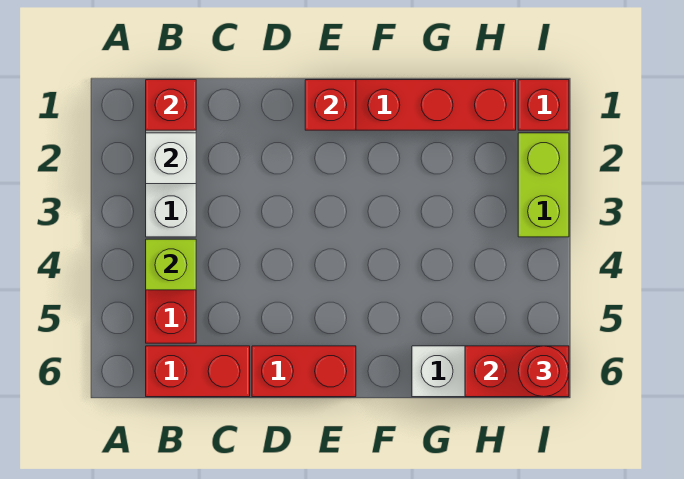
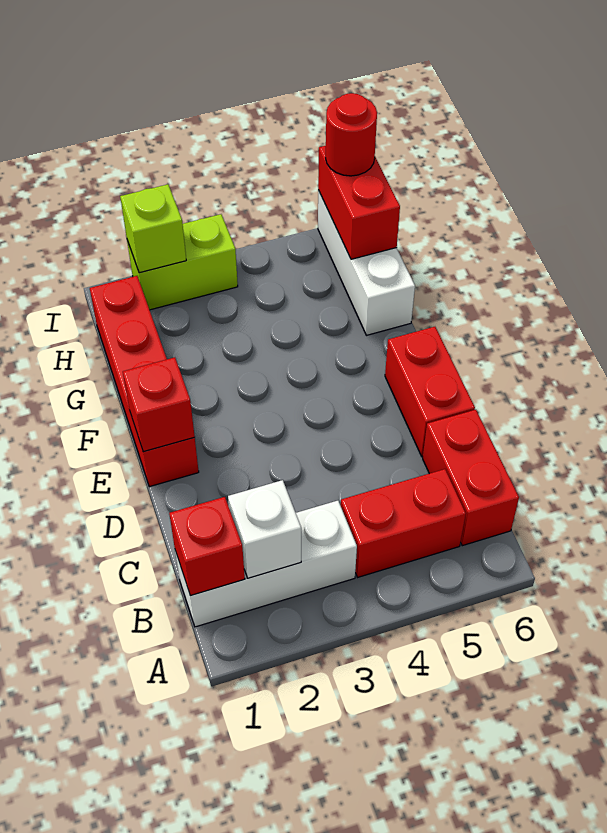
lime brick B4 level 2 -> lime brick I2 level 2
red brick I1 level 1 -> none

